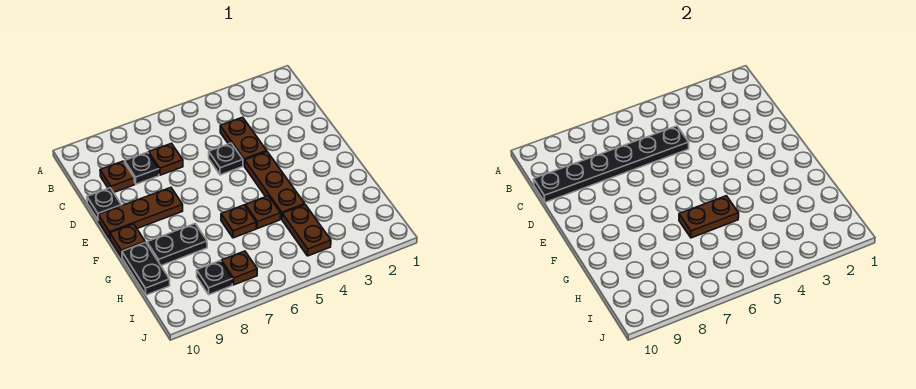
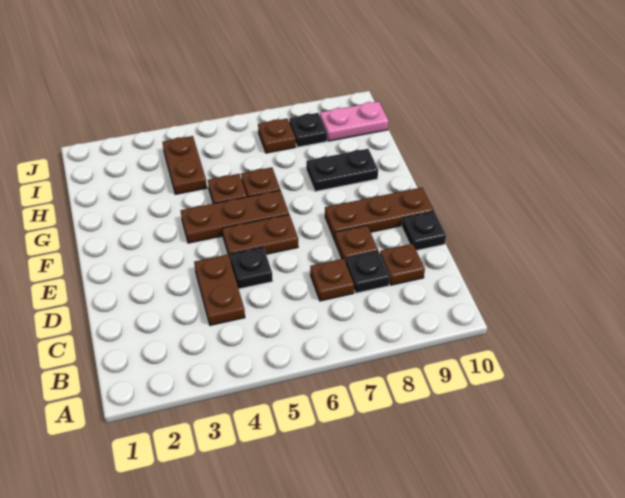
black plate C5:C10 level 2 -> none
brown plate E4:G4 level 1 -> brown plate F4:F6 level 1
brown plate F10 level 1 -> brown plate D8 level 1
brown plate G5:G6 level 2 -> brown plate E5:E6 level 1
black plate G10:H10 level 1 -> none
none -> pink plate I9:I10 level 1

